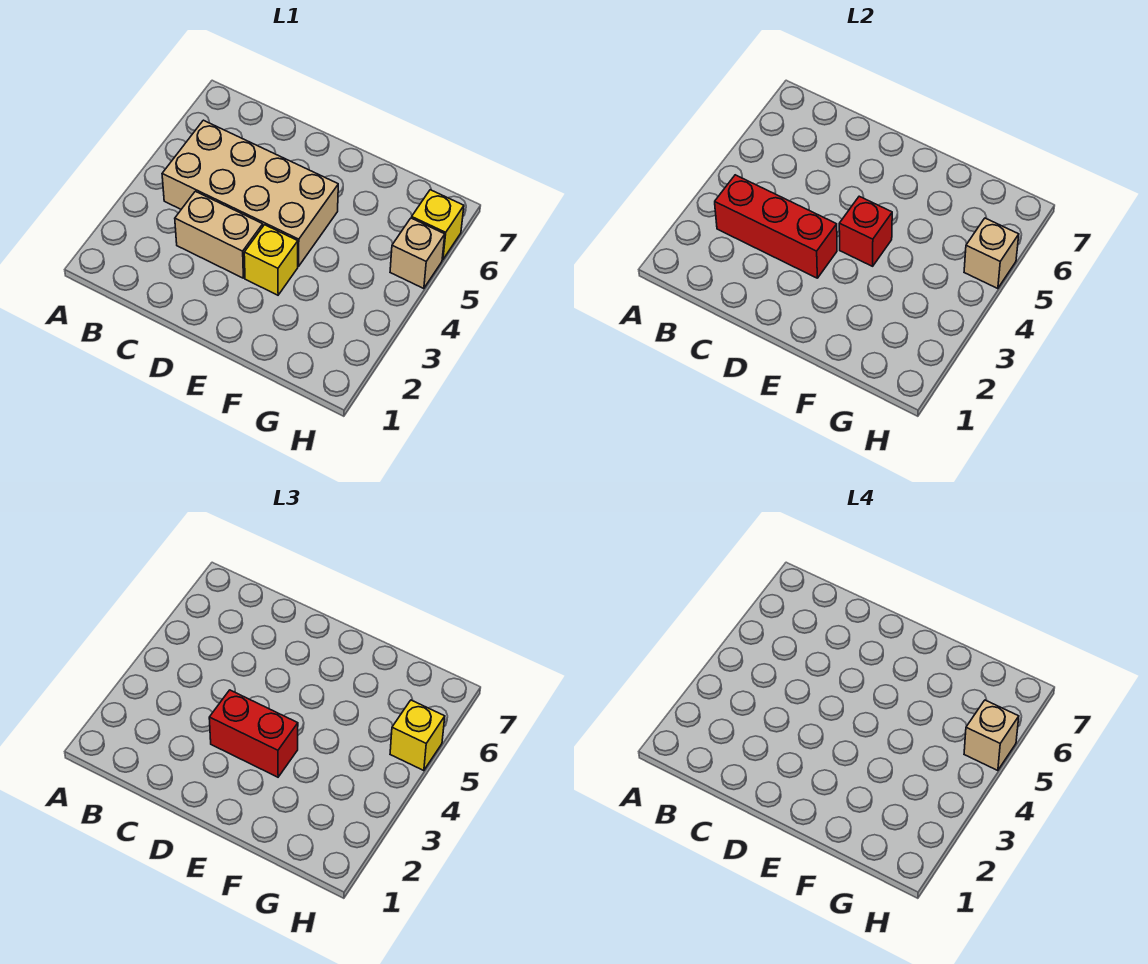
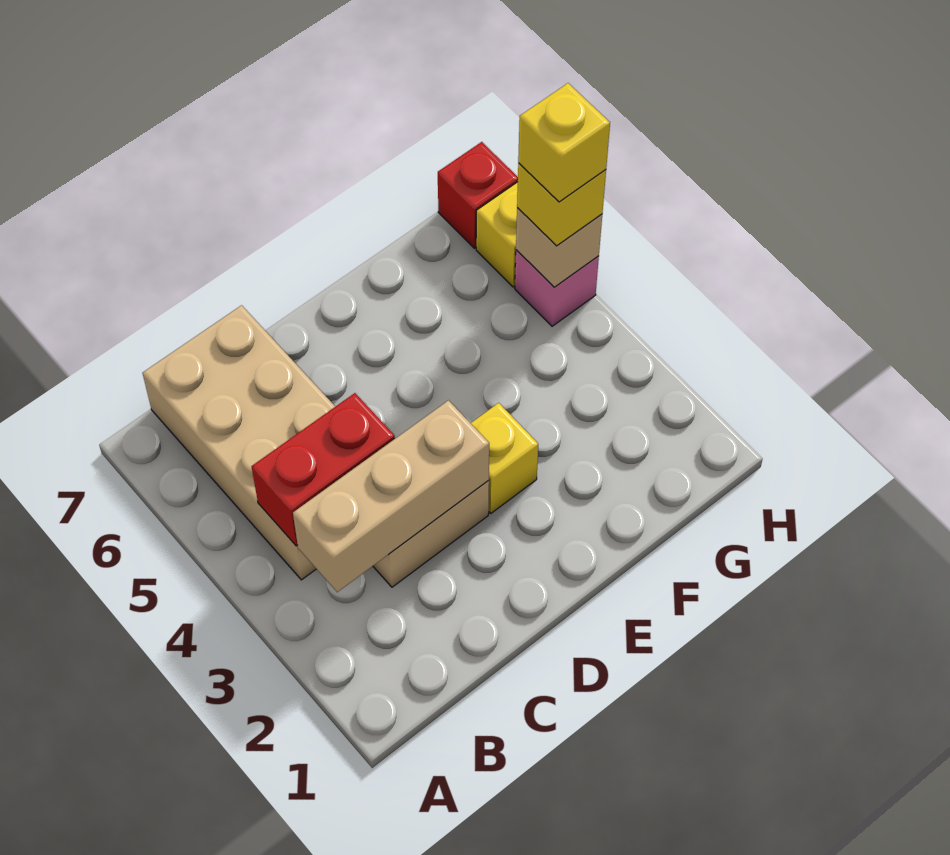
red brick B3:D3 level 2 -> tan brick B3:D3 level 2
tan brick B4:E5 level 1 -> tan brick B4:C7 level 1
red brick D3:E3 level 3 -> red brick B4:C4 level 2
red brick E4 level 2 -> red brick H7 level 1
tan brick H5 level 1 -> pink brick H5 level 1
tan brick H5 level 4 -> yellow brick H5 level 4

